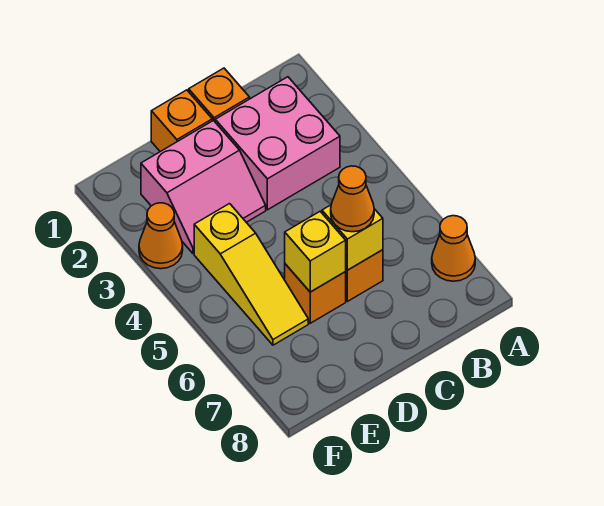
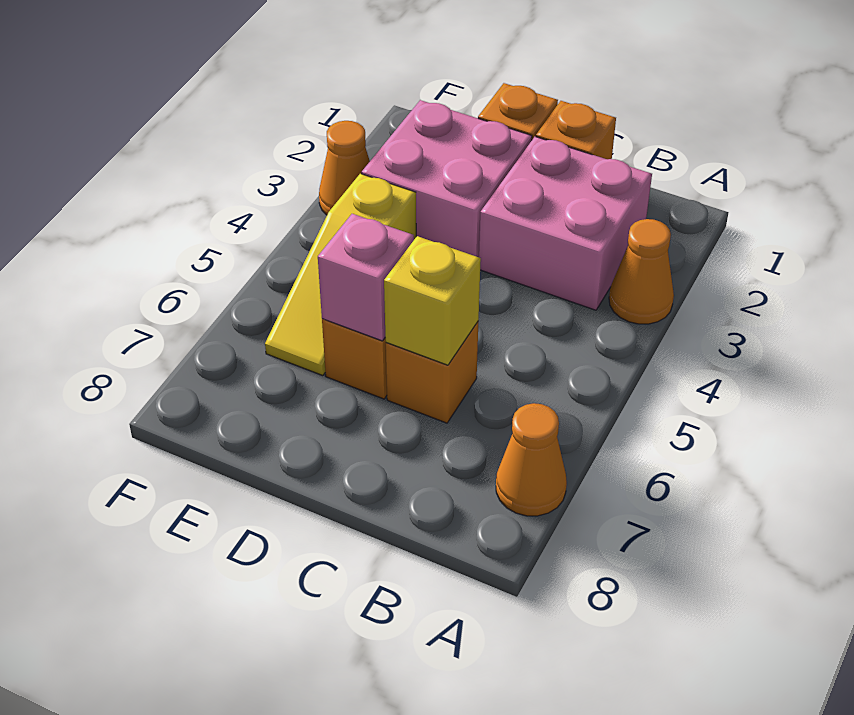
orange cone C6 level 3 -> orange cone A3 level 1
pink slope D2:E3 level 1 top 2 -> pink brick D2:E3 level 1
yellow brick D6 level 2 -> pink brick D6 level 2

